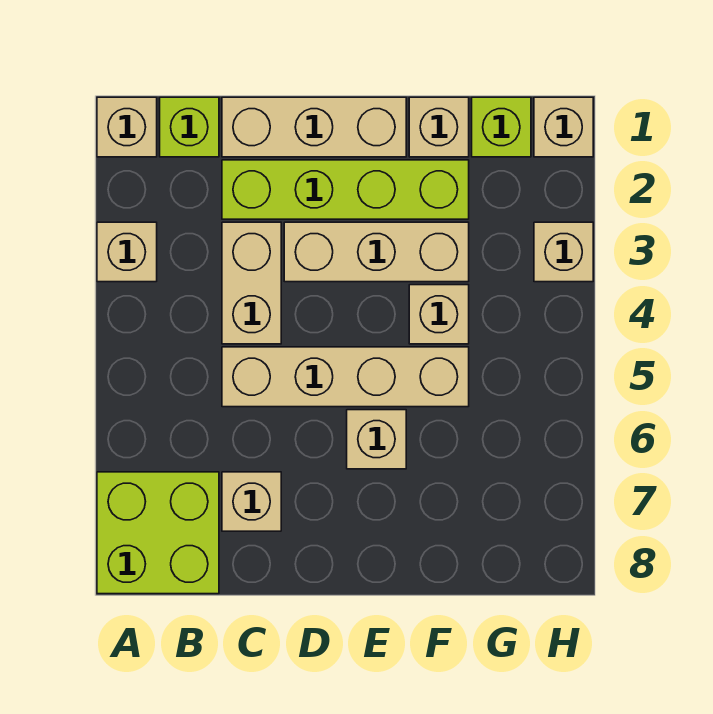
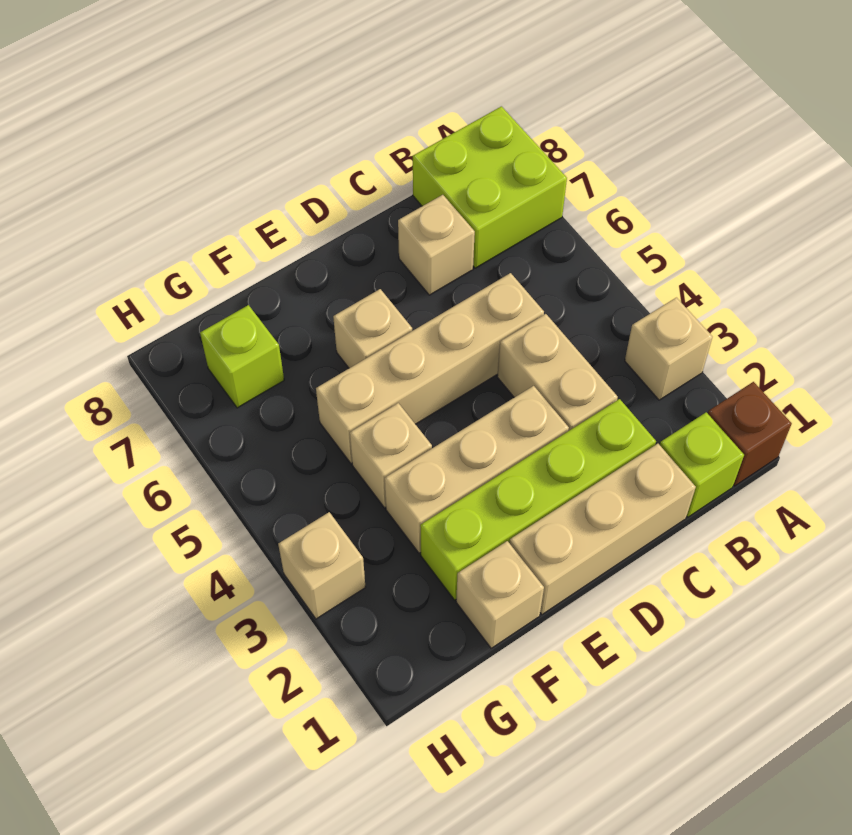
tan brick A1 level 1 -> brown brick A1 level 1
lime brick G1 level 1 -> lime brick G7 level 1
tan brick H1 level 1 -> none

